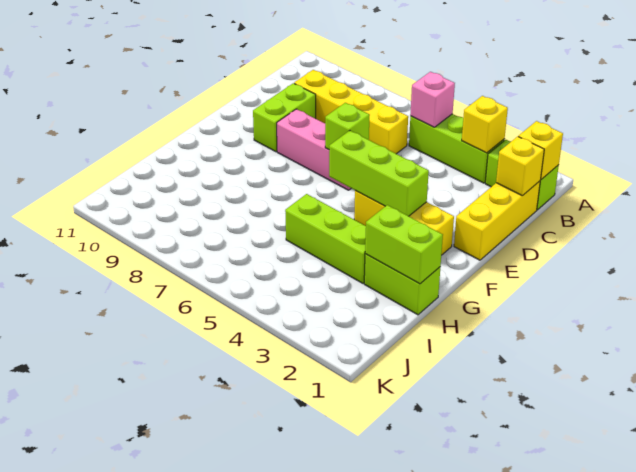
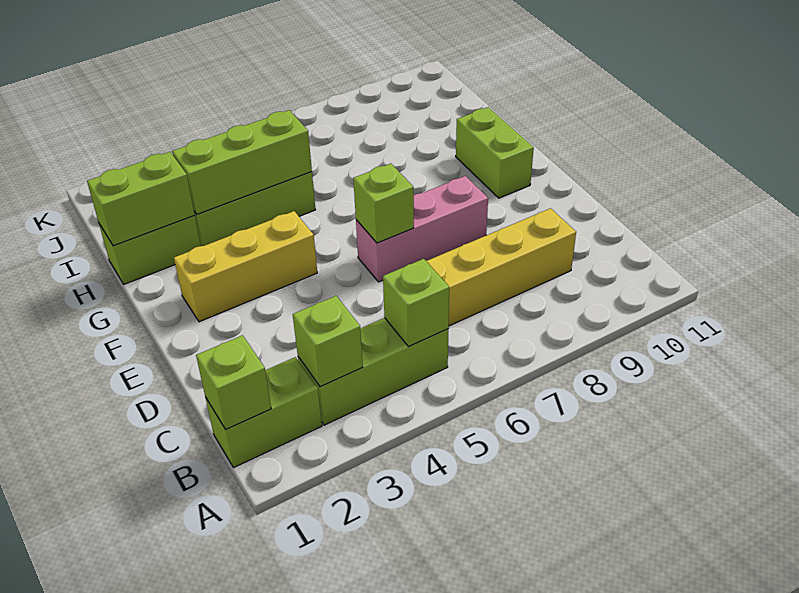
yellow brick B1 level 2 -> lime brick B1 level 2
yellow brick B3 level 2 -> lime brick B3 level 2
pink brick B5 level 2 -> lime brick B5 level 2
yellow brick C1:E1 level 1 -> none
yellow brick C1 level 2 -> none
lime brick D9:E9 level 1 -> lime brick F10:G10 level 1
lime brick F3:F5 level 2 -> lime brick H3:H5 level 2

